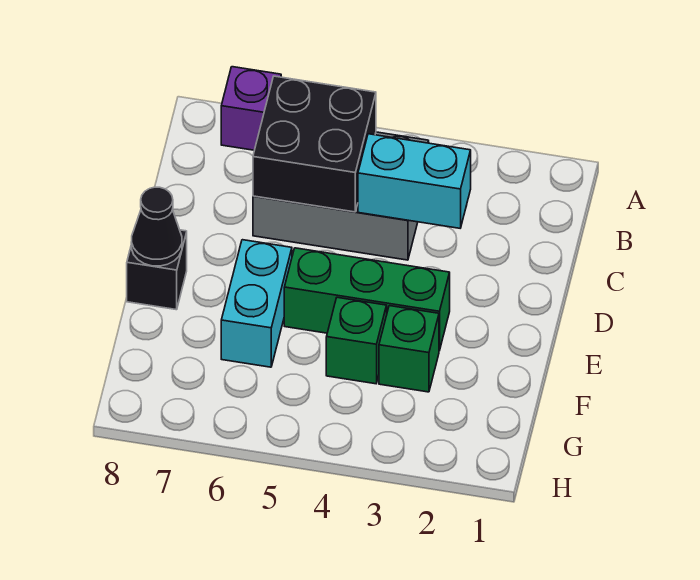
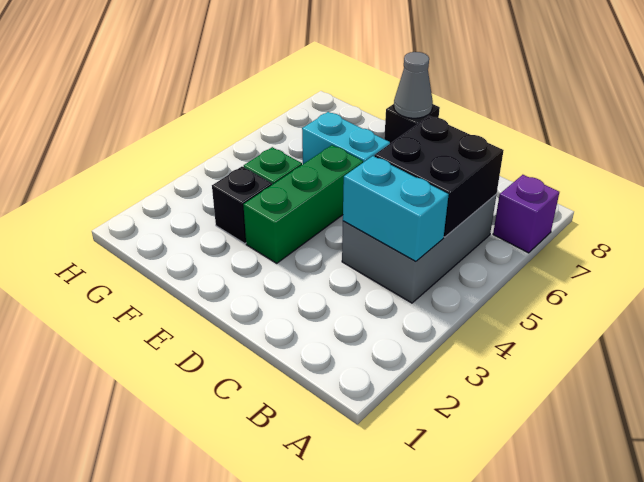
cyan brick C3:C4 level 2 -> cyan brick B4:C4 level 2
black cone E8 level 2 -> grey cone E8 level 2
green brick F3 level 1 -> black brick F3 level 1

